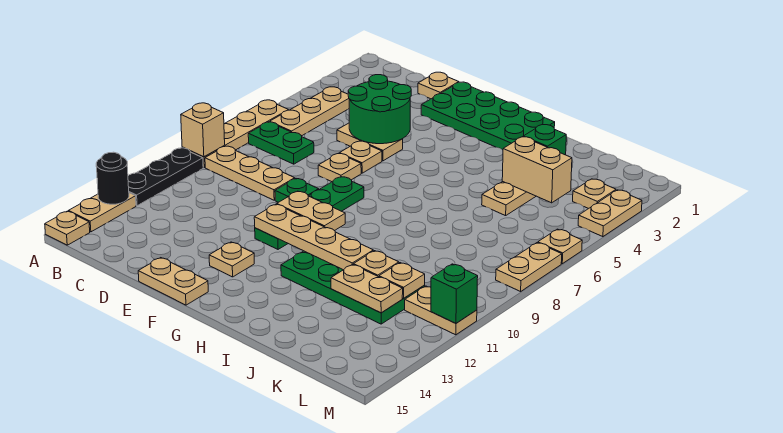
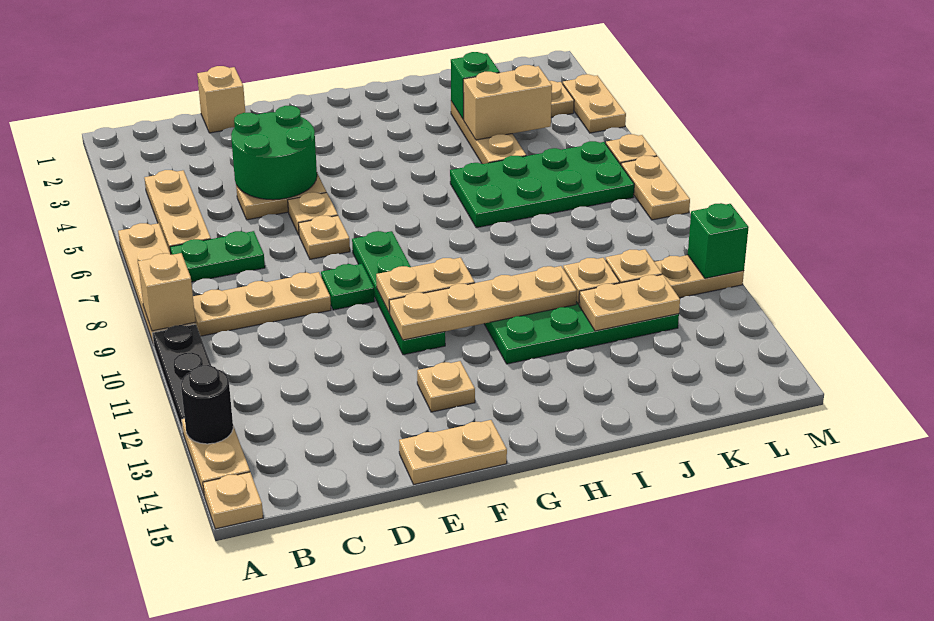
tan plate D1 level 1 -> tan brick D1 level 1
green plate E1:H2 level 1 -> green plate I6:L7 level 1

